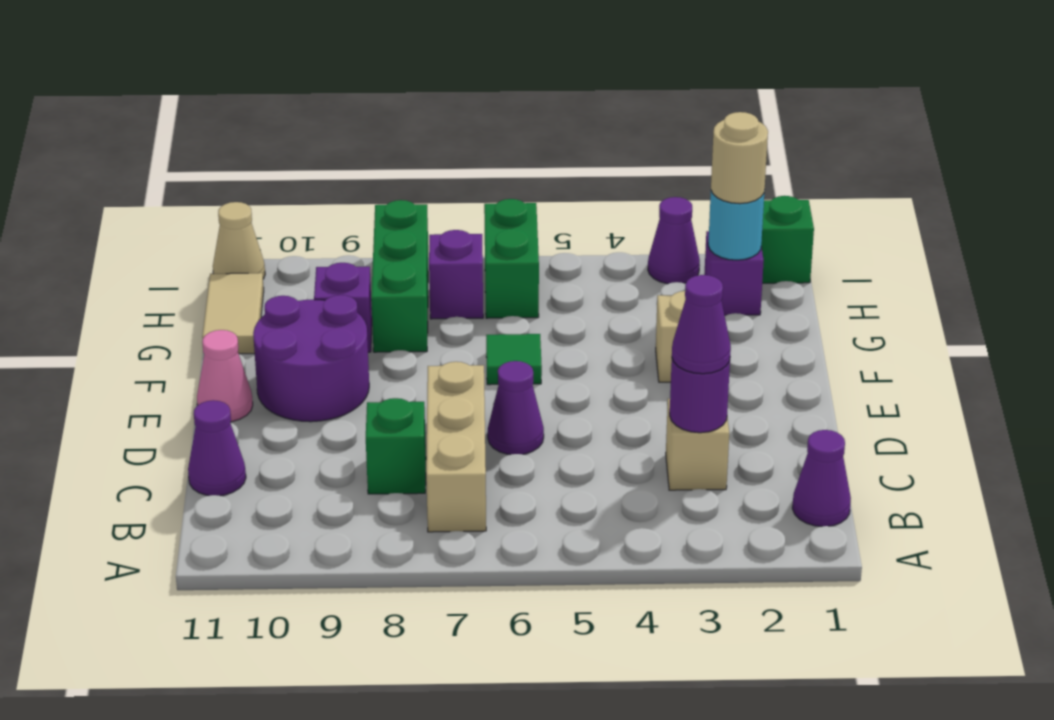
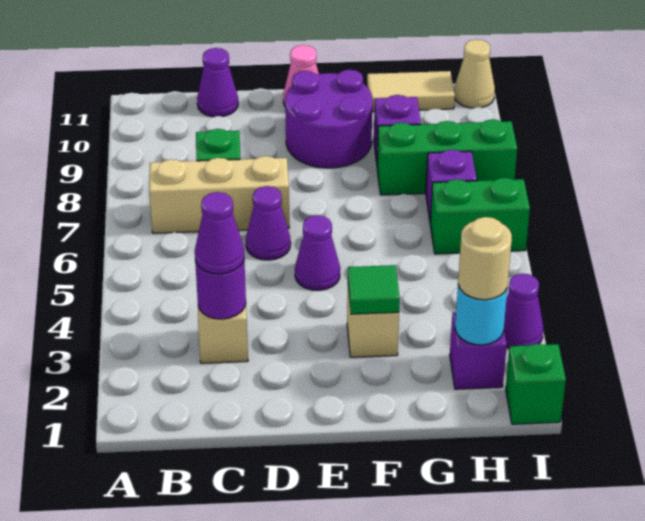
purple cone B1 level 1 -> purple cone E5 level 1
green tile F6 level 1 -> green tile F3 level 2

